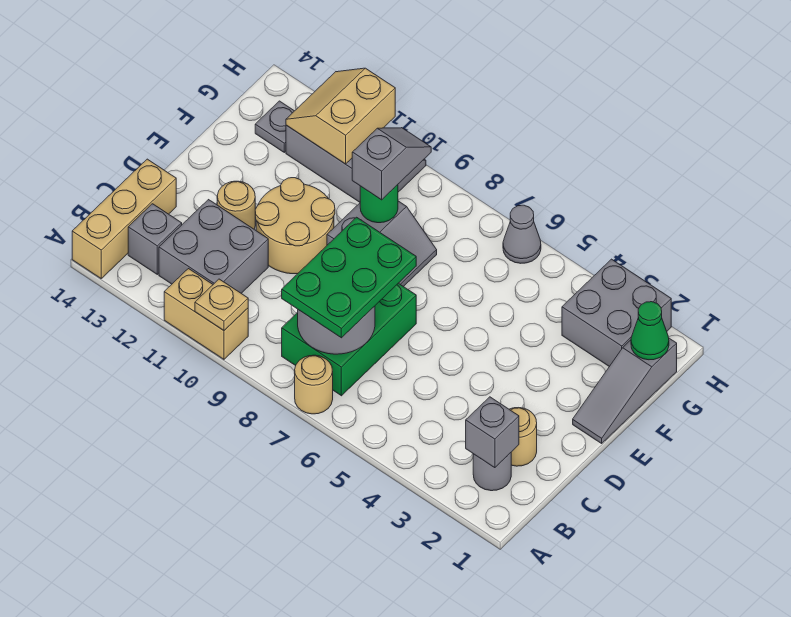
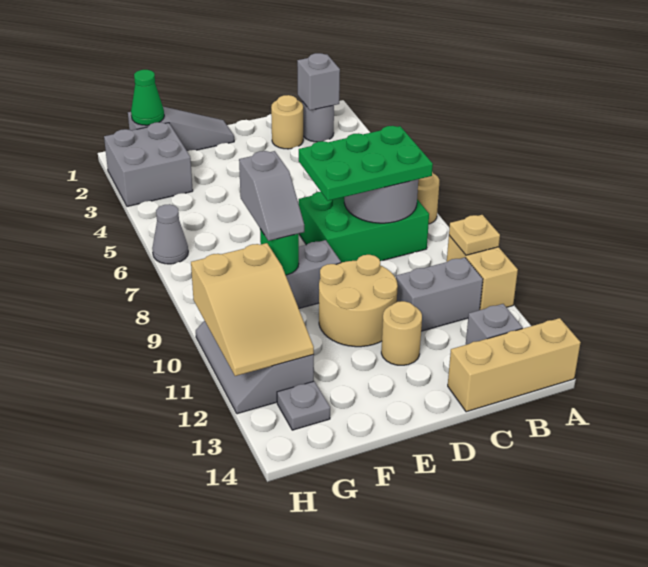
grey brick B11:C12 level 1 -> grey brick B11:C11 level 1
grey slope F9:G9 level 3 top F -> grey slope F8:F9 level 3 top 8
tan slope G11:H12 level 2 top 11 -> tan slope G10:H12 level 2 top 10

